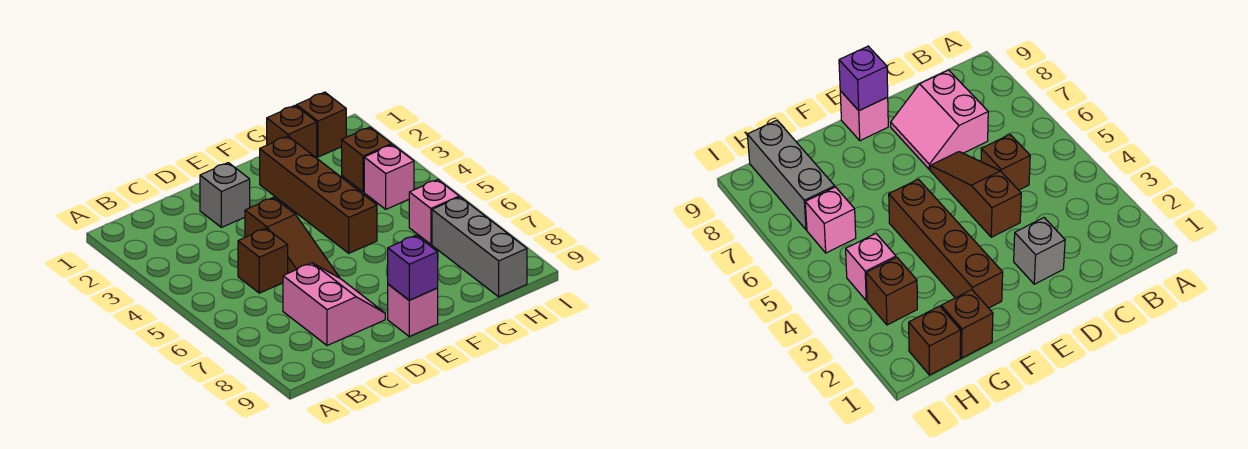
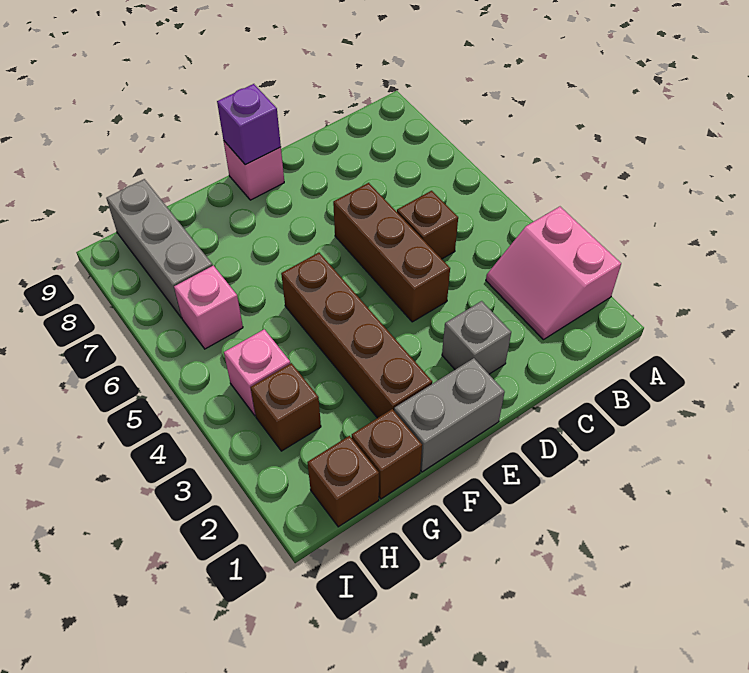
pink slope C7:D8 level 1 top C -> pink slope A2:B3 level 1 top A
brown slope D4:D6 level 1 top 4 -> brown brick D4:D6 level 1
none -> grey brick E1:F1 level 1

